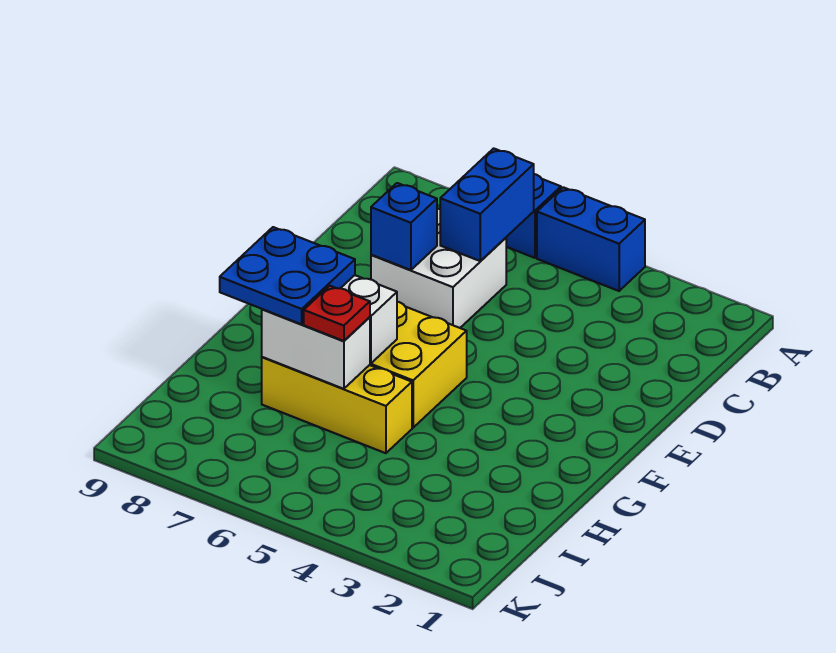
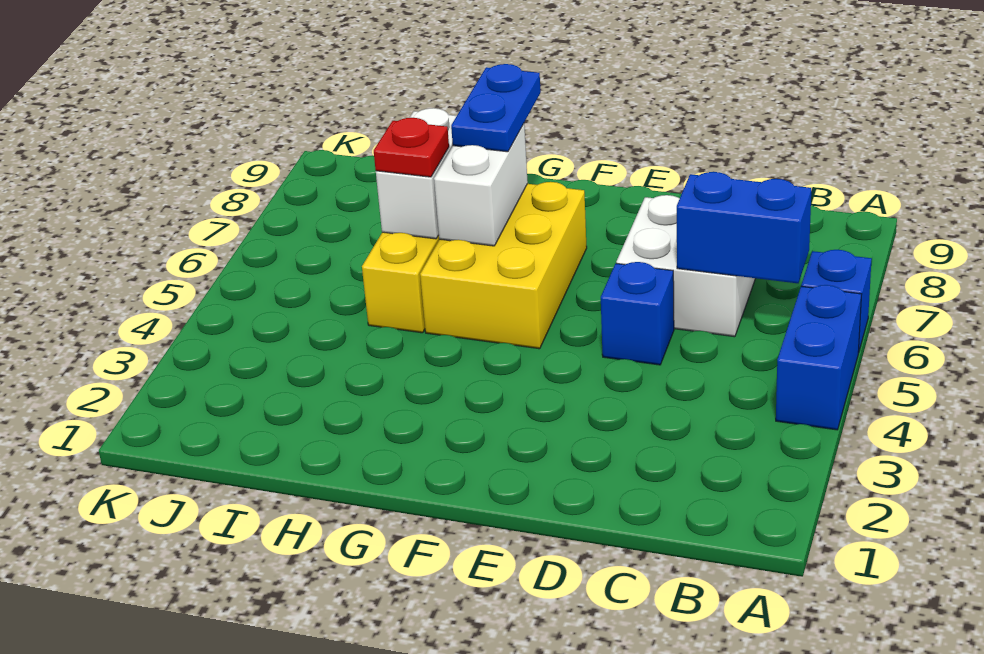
blue brick D7 level 2 -> blue brick D5 level 1
blue plate G7:H8 level 3 -> blue plate G7:G8 level 3

